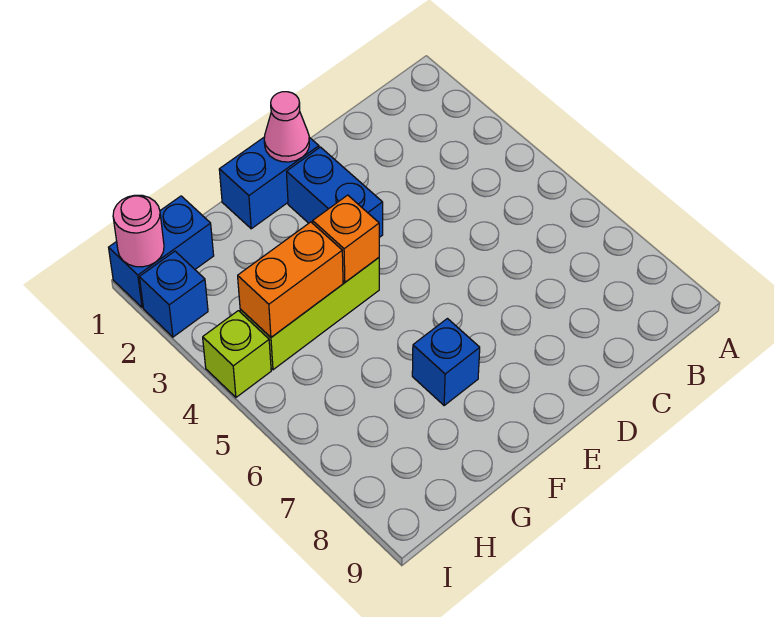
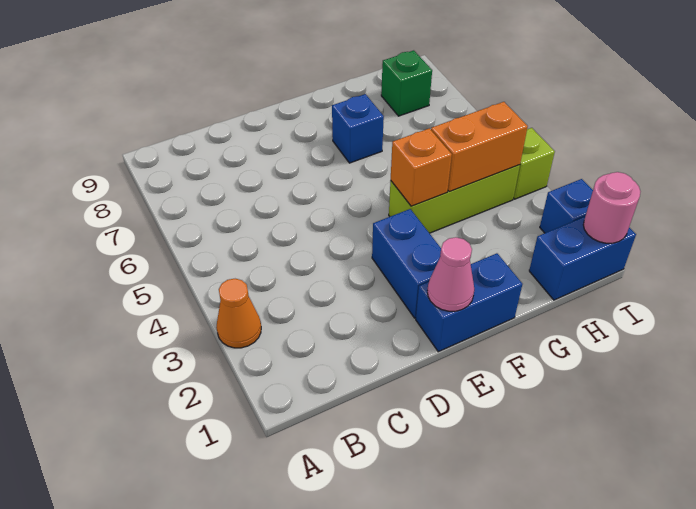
none -> orange cone A3 level 1
none -> green brick H8 level 1

